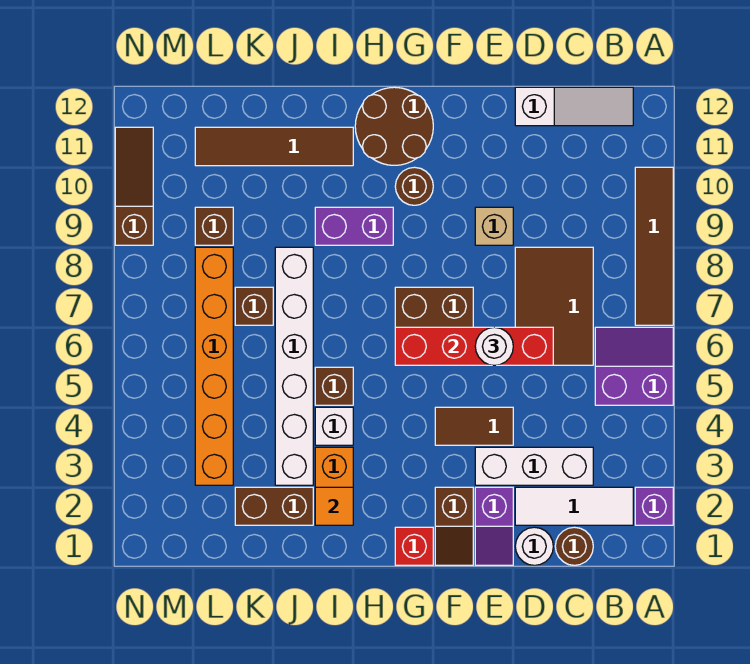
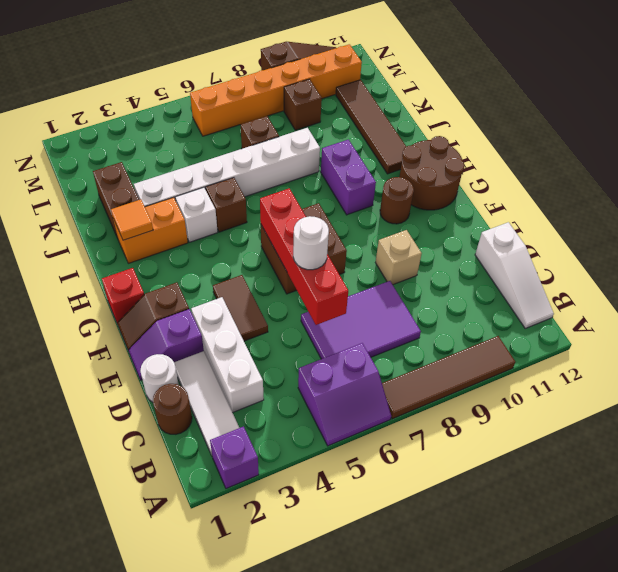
purple slope A5:B6 level 1 top 5 -> purple slope A5:B6 level 1 top B
brown tile C6:D8 level 1 -> purple tile C6:D8 level 1
orange brick L3:L8 level 1 -> orange brick M6:M11 level 1

